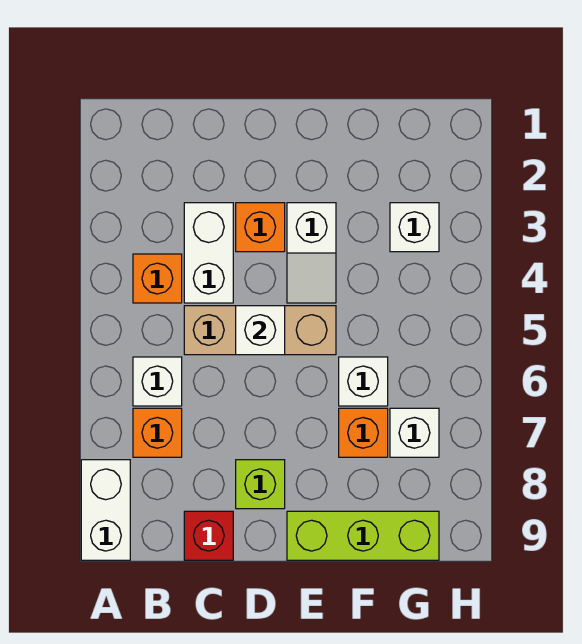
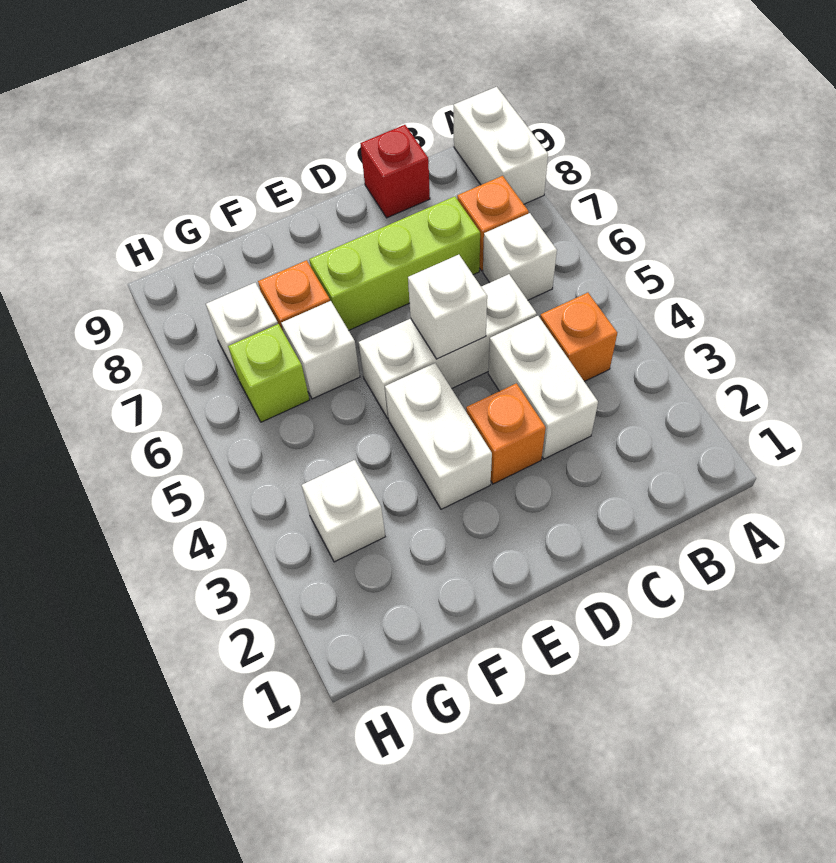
tan brick C5:E5 level 1 -> white brick C5:E5 level 1
lime brick D8 level 1 -> lime brick G6 level 1
white slope E3:E4 level 1 top 3 -> white brick E3:E4 level 1
lime brick E9:G9 level 1 -> lime brick C7:E7 level 1

